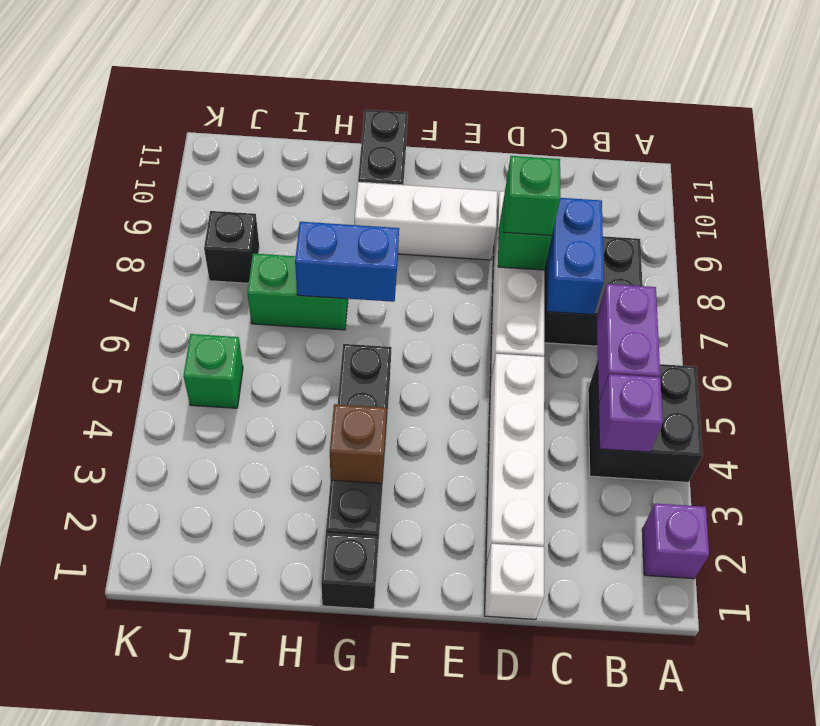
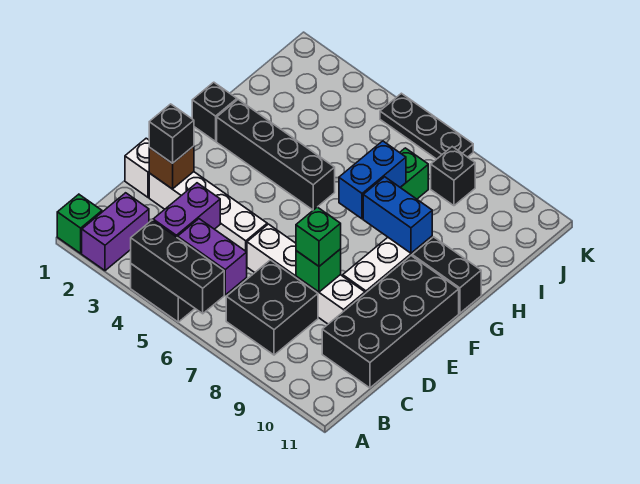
purple brick A2 level 1 -> purple brick A2:B2 level 1
none -> black brick A4:A6 level 2
purple brick B4 level 2 -> purple brick B4:C4 level 2
blue brick C7:C8 level 2 -> blue brick G8:G9 level 2
none -> black brick C10:F11 level 1
none -> black brick D2 level 3
brown brick G3 level 2 -> brown brick D2 level 2
green brick J5 level 1 -> green brick A1 level 1
none -> black plate K5:K7 level 1

